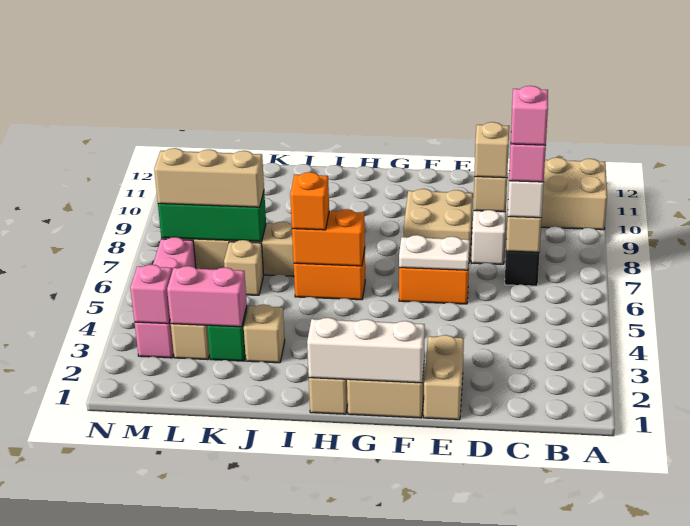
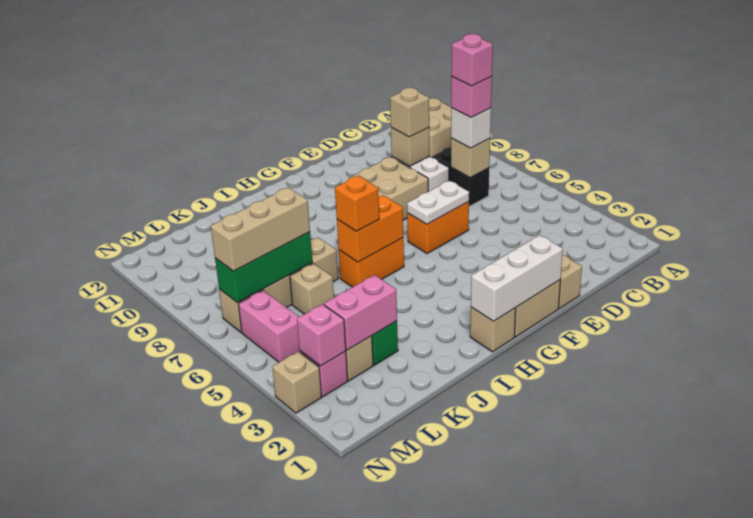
tan brick J3 level 1 -> tan brick N3 level 1

